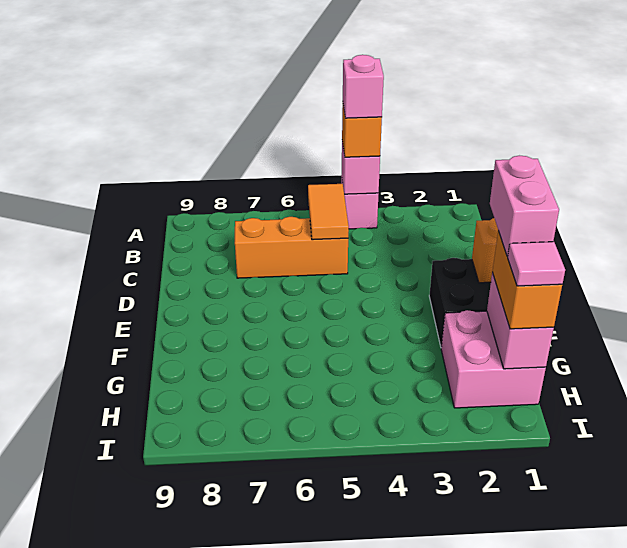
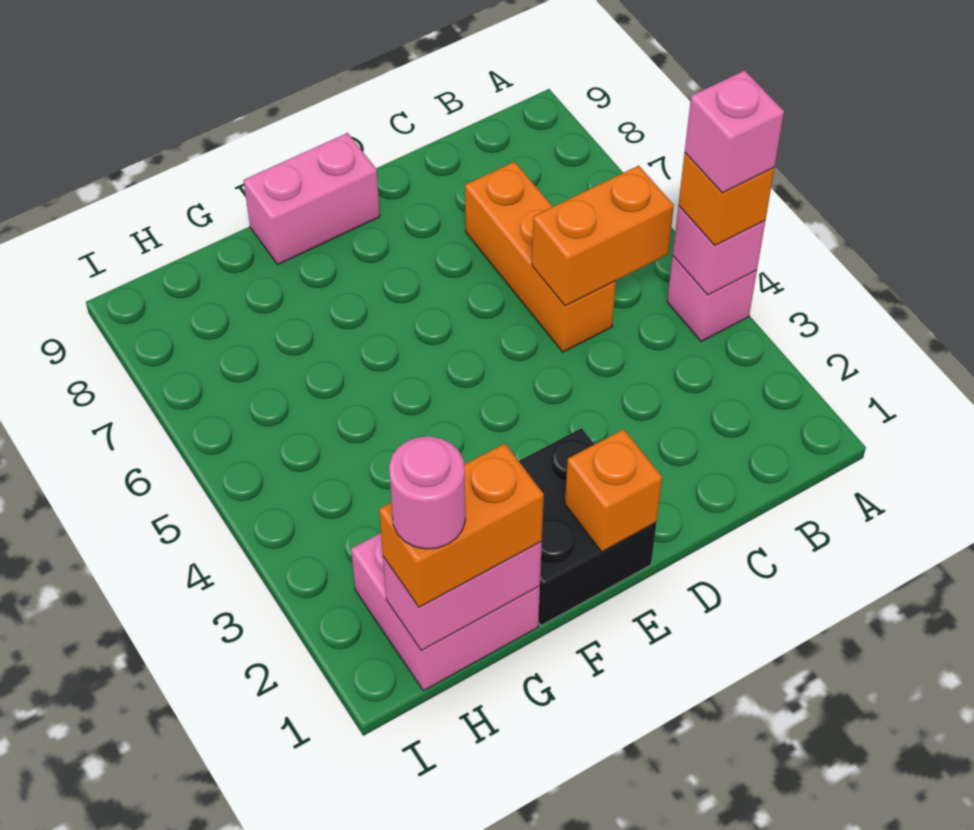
orange tile B5:C5 level 2 -> orange brick B5:C5 level 2
pink brick F1:G1 level 4 -> pink brick E9:F9 level 1
pink tile H1 level 4 -> pink round brick H1 level 4

